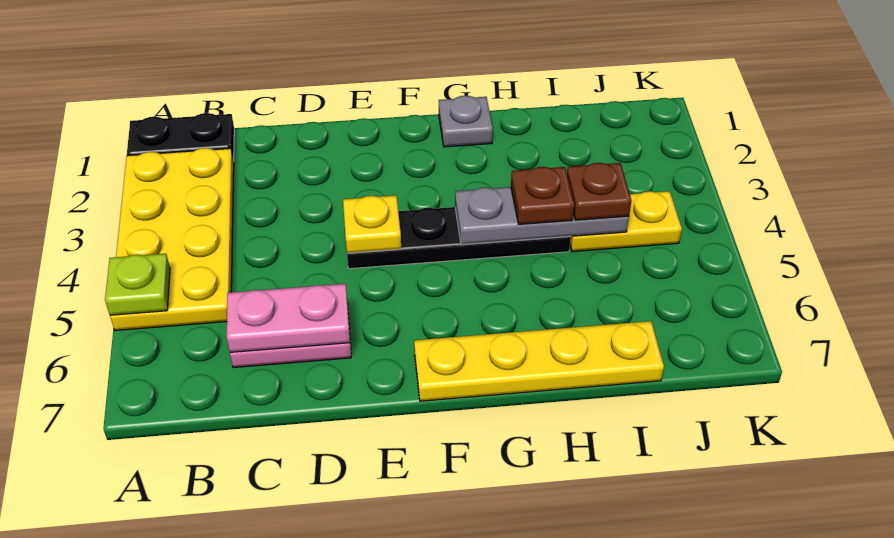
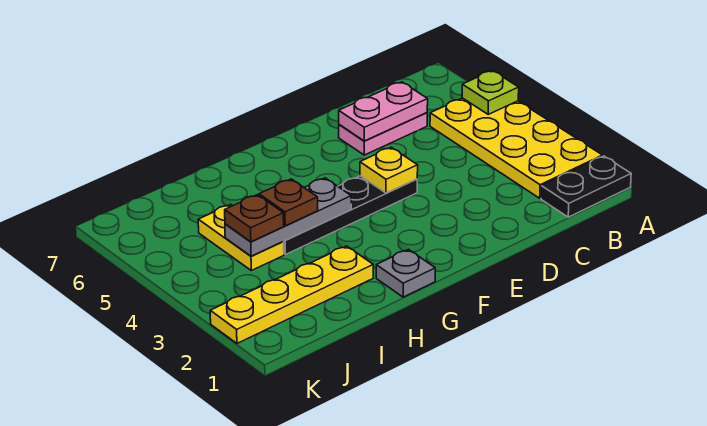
yellow plate F7:I7 level 1 -> yellow plate H2:K2 level 1
yellow plate I4:J4 level 1 -> yellow plate I4:I5 level 1

